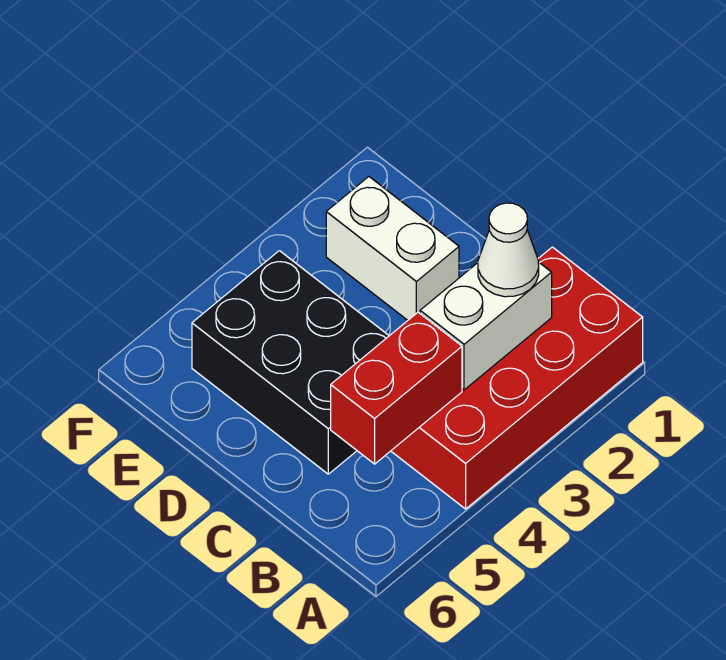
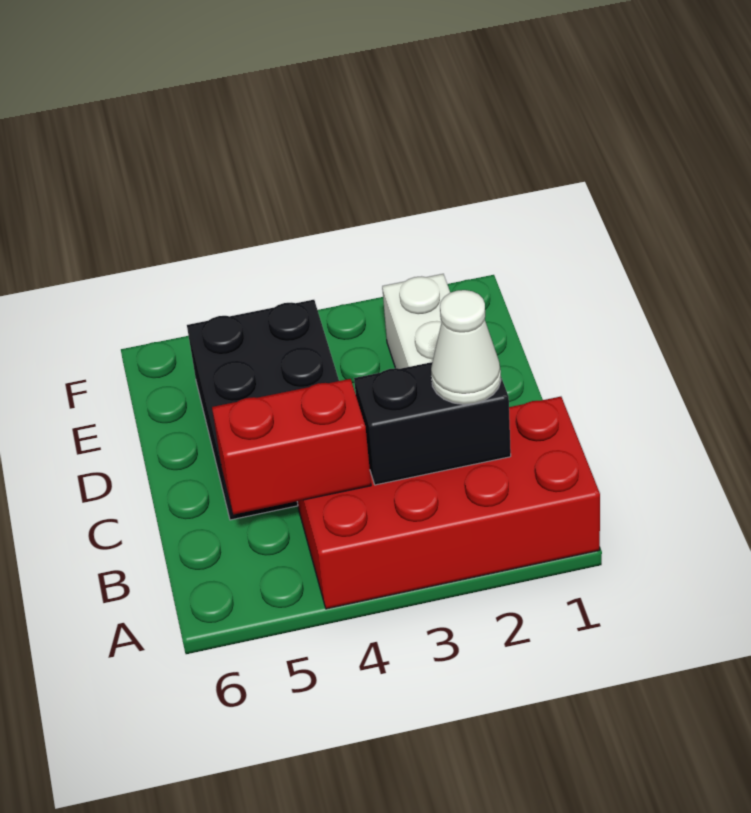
white brick B2:B3 level 2 -> black brick B2:B3 level 2

